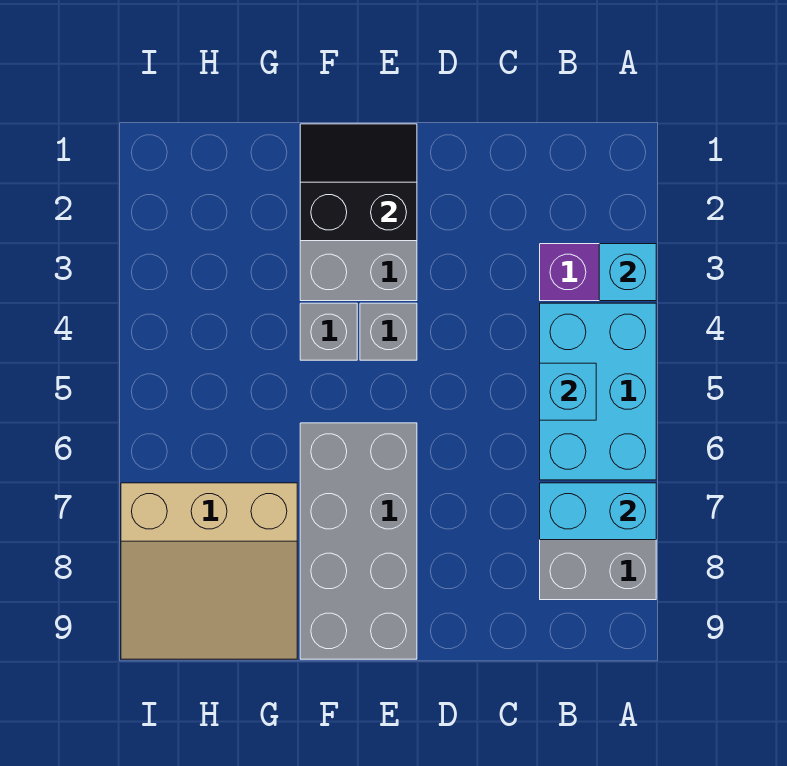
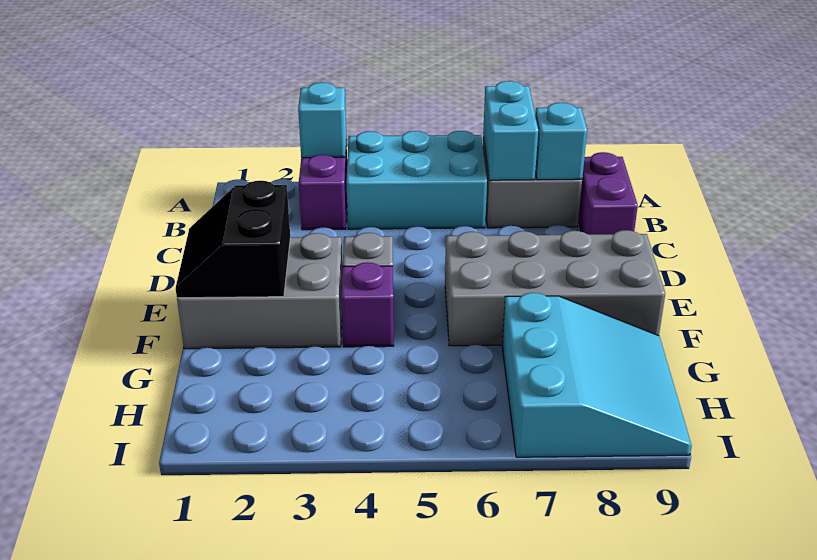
cyan brick B5 level 2 -> cyan brick B8 level 2
none -> purple brick B9:C9 level 1
grey brick F4 level 1 -> purple brick F4 level 1
tan slope G7:I9 level 1 top 7 -> cyan slope G7:I9 level 1 top 7

